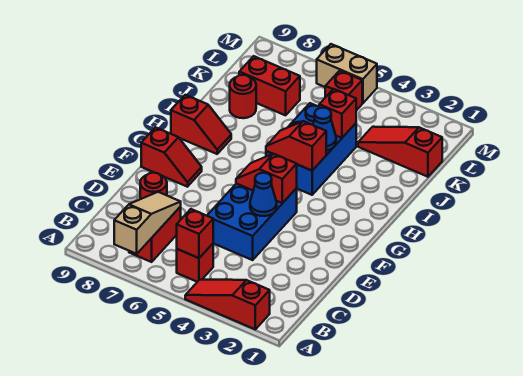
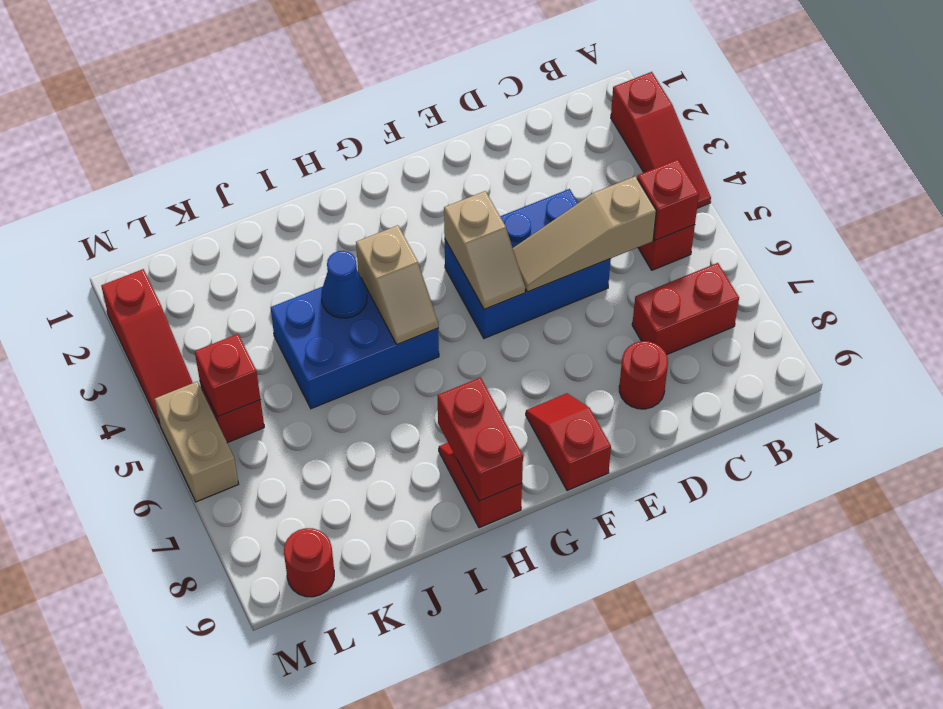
tan slope A7:C7 level 2 top A -> tan slope C5:E5 level 2 top C
blue cone E4 level 2 -> none
red slope F4:F5 level 2 top 4 -> tan slope F4:F5 level 2 top 4
red slope H4:H5 level 2 top 4 -> tan slope H4:H5 level 2 top 4
red brick J4 level 2 -> red brick L5 level 2
red round brick J8 level 1 -> red round brick L9 level 1
red slope K1:K3 level 1 top 1 -> red slope M2:M4 level 1 top 2
red brick K7:K8 level 1 -> red brick H8:H9 level 2

